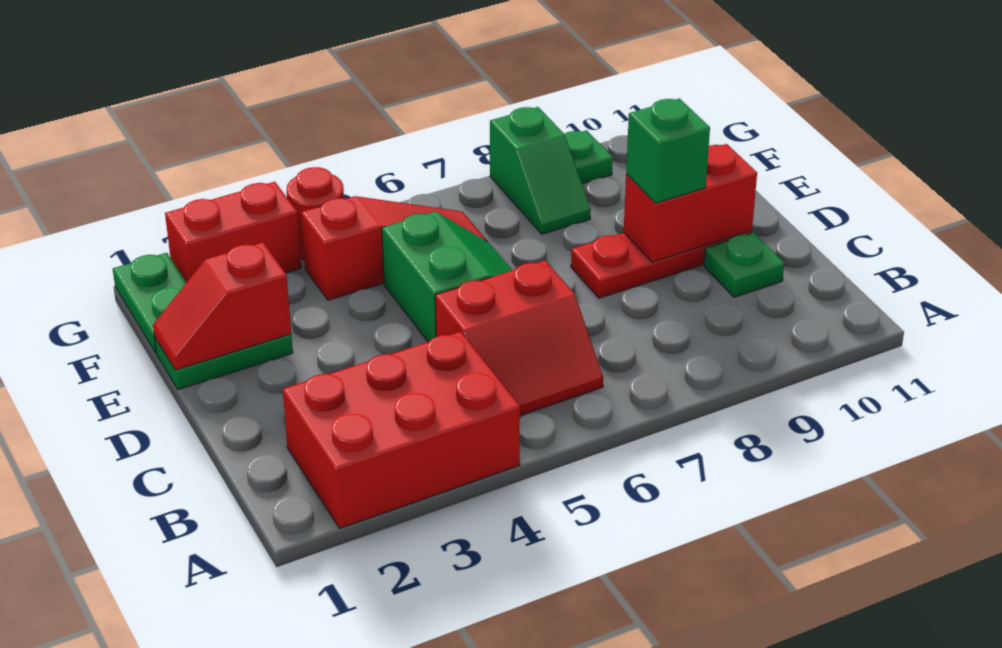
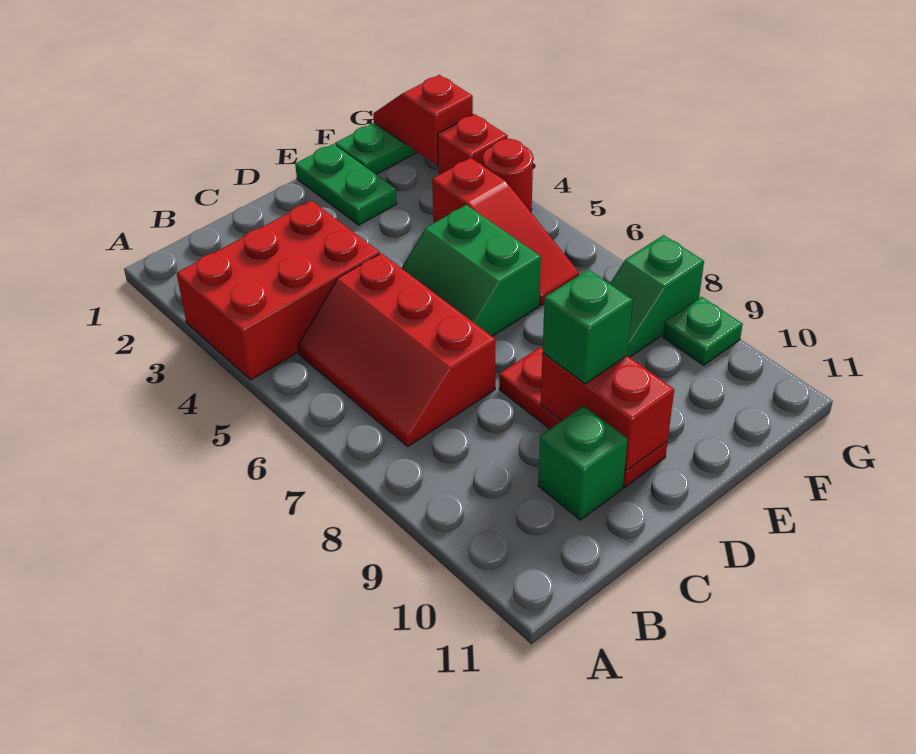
red brick A2:B4 level 1 -> red brick A3:C4 level 1
red slope B5:C6 level 1 top C -> red slope B5:C7 level 1 top C
green plate C10 level 1 -> green brick C10 level 1
green slope D5:E6 level 1 top 5 -> green slope D5:E6 level 1 top E
red slope E1:E2 level 2 top 2 -> red slope G1:G2 level 2 top 2
red brick G2:G3 level 1 -> red brick G3 level 1

